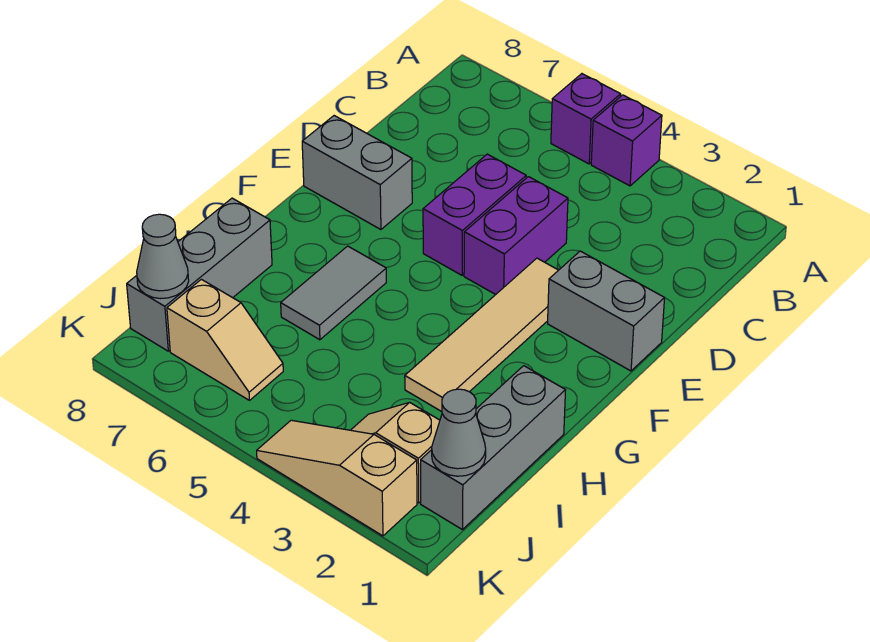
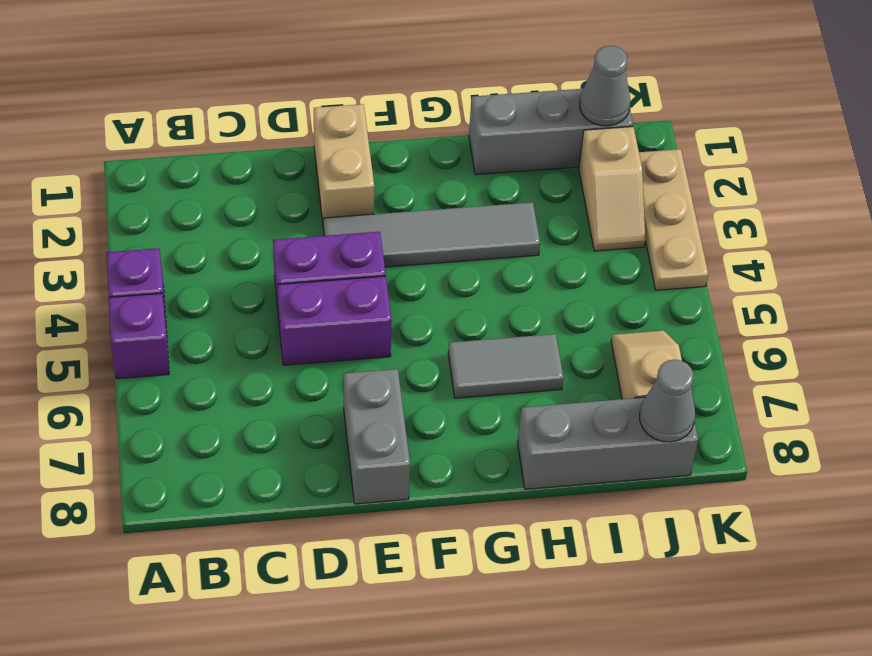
grey brick E1:E2 level 1 -> tan brick E1:E2 level 1
tan tile E3:H3 level 1 -> grey tile E3:H3 level 1
tan slope K2:K4 level 1 top 2 -> tan plate K2:K4 level 1

